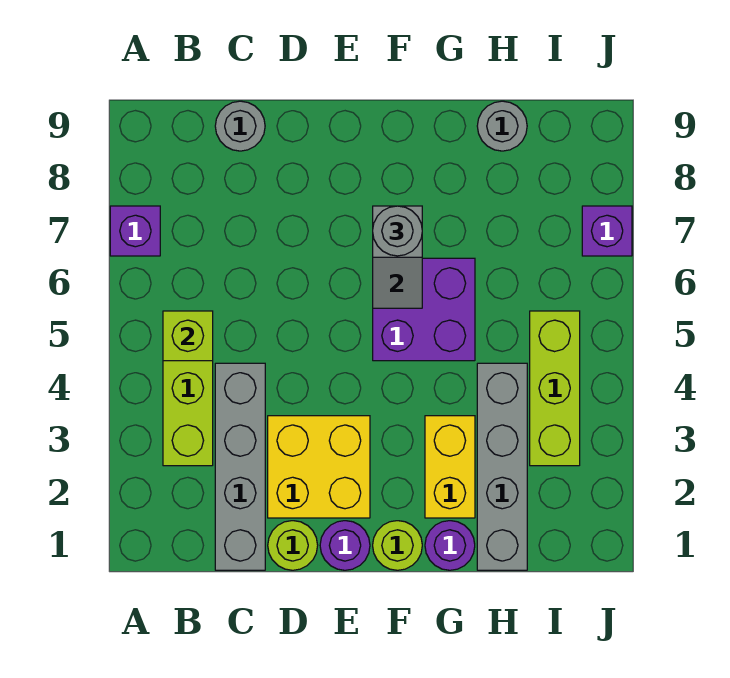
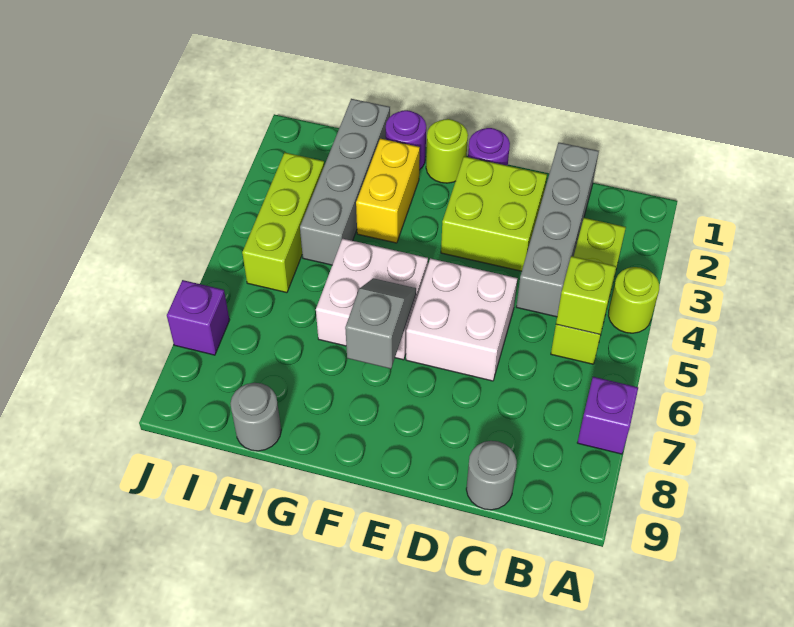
lime round brick D1 level 1 -> lime round brick A4 level 1
yellow brick D2:E3 level 1 -> lime brick D2:E3 level 1
none -> white brick D5:E6 level 1
purple brick F5:G6 level 1 -> white brick F5:G6 level 1
grey round brick F7 level 3 -> none

